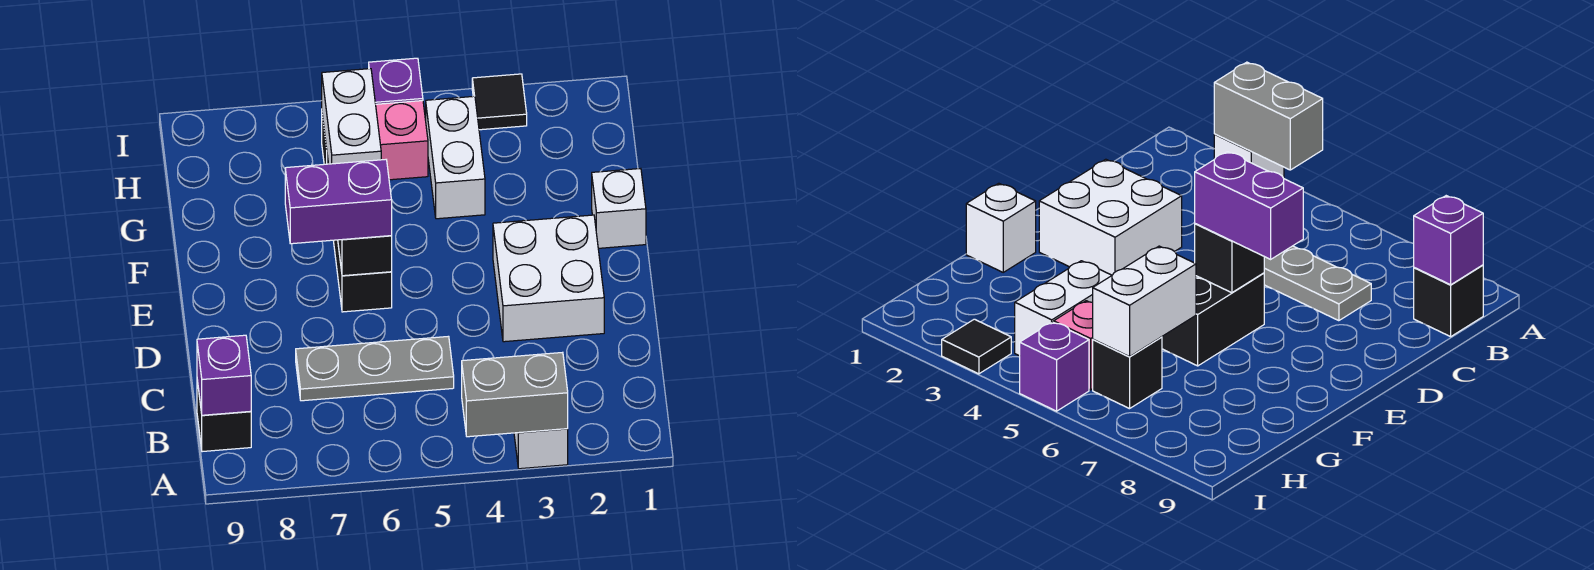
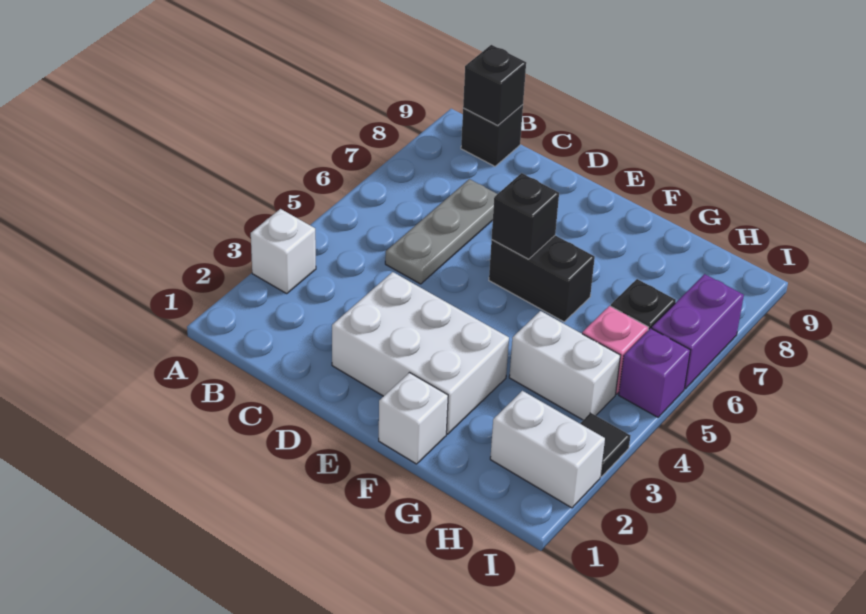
grey brick A3:A4 level 2 -> none
purple brick B9 level 2 -> black brick B9 level 2
white brick D2:E3 level 1 -> white brick D2:F3 level 1
purple brick E6:E7 level 3 -> purple brick I6:I7 level 1
white brick G6:H6 level 2 -> white brick H2:I2 level 1

